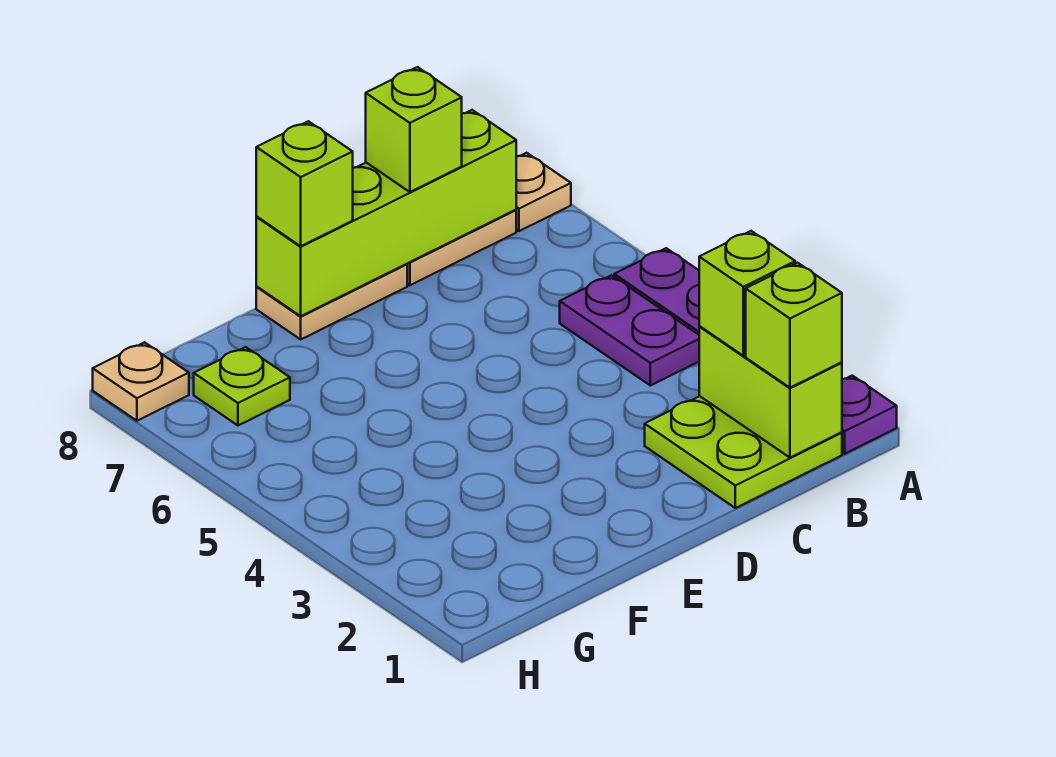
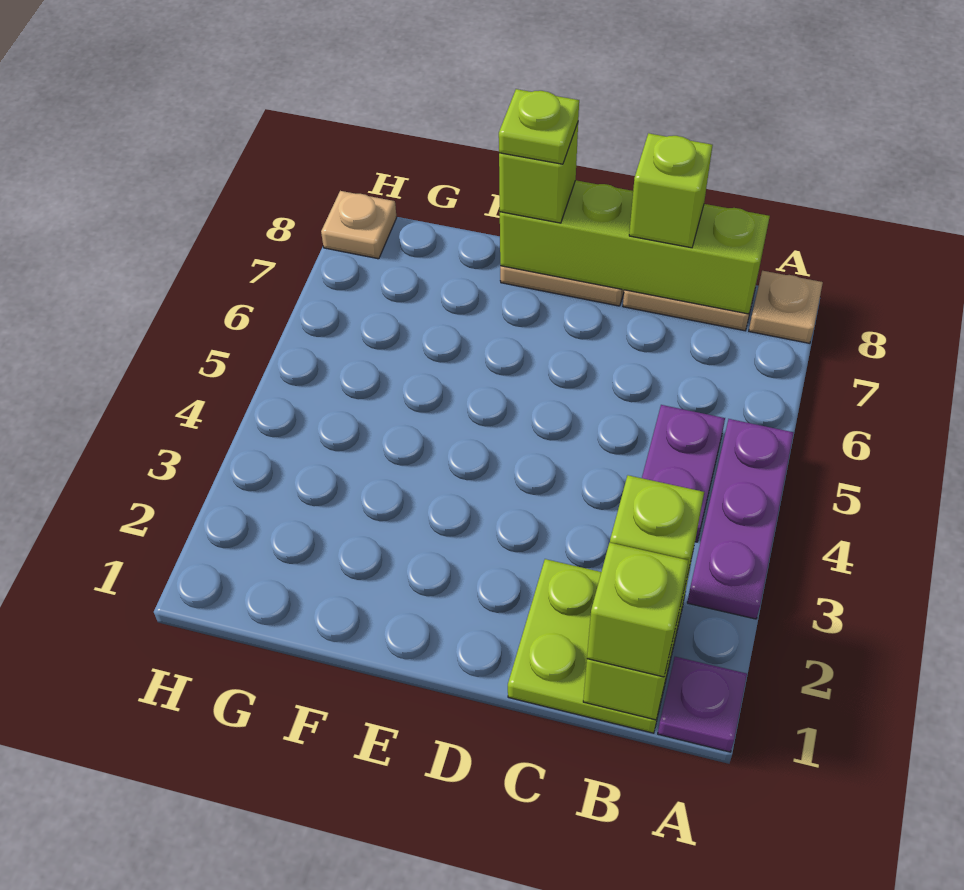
lime plate G7 level 1 -> lime plate E8 level 4

